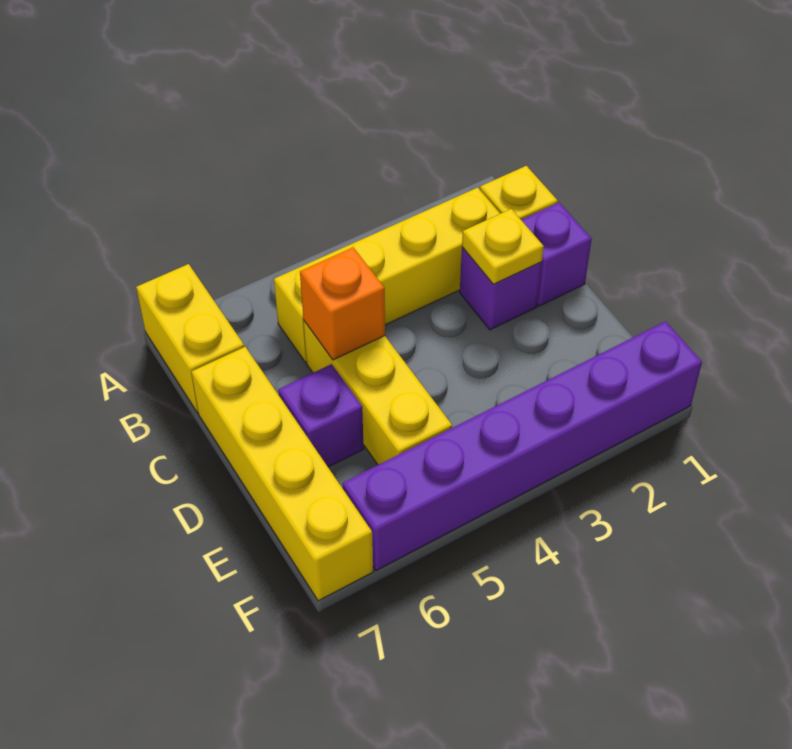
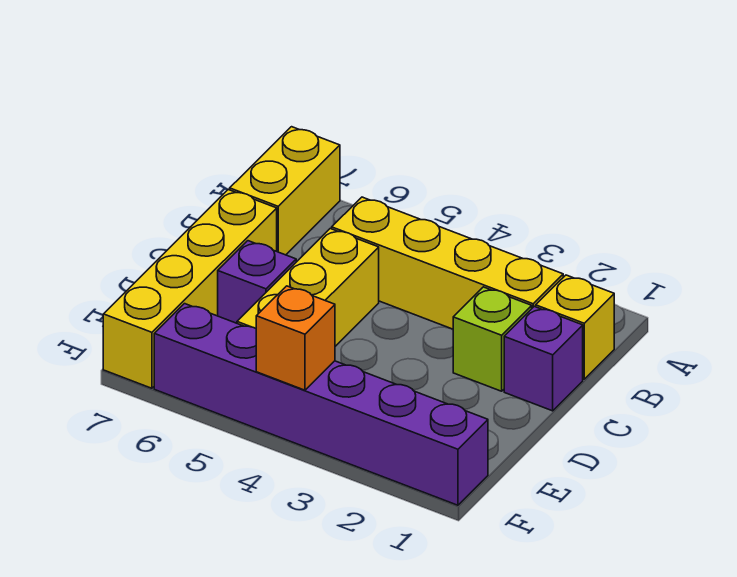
purple brick C2 level 1 -> lime brick C2 level 1
yellow plate C2 level 2 -> none
orange brick C5 level 2 -> orange brick F4 level 2

